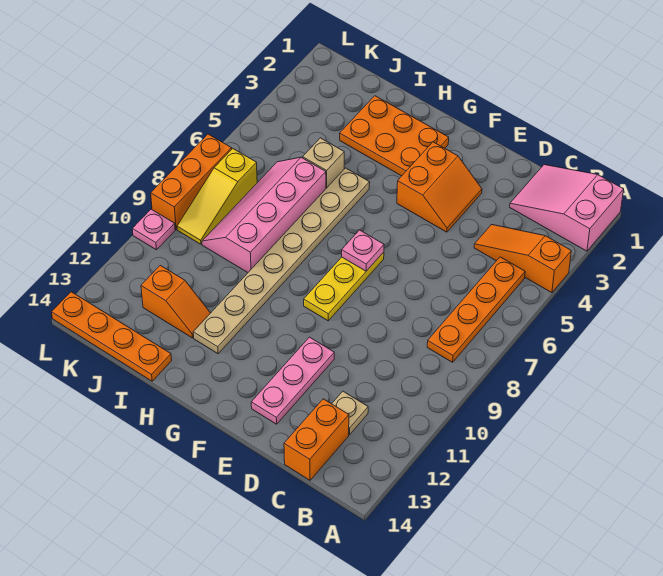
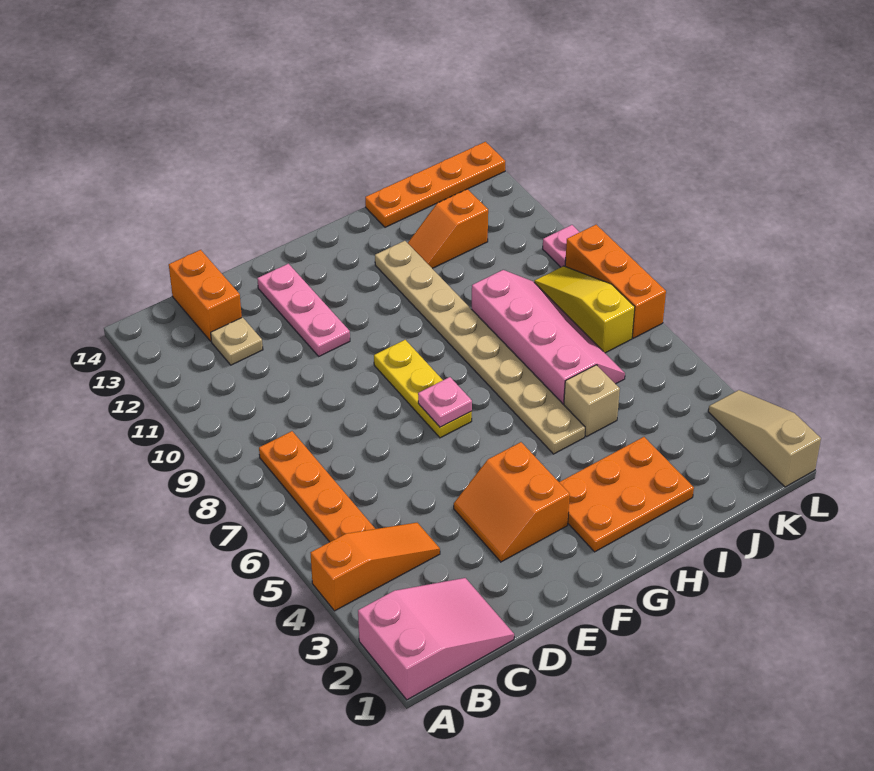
none -> tan slope L1:L3 level 1 top 1

